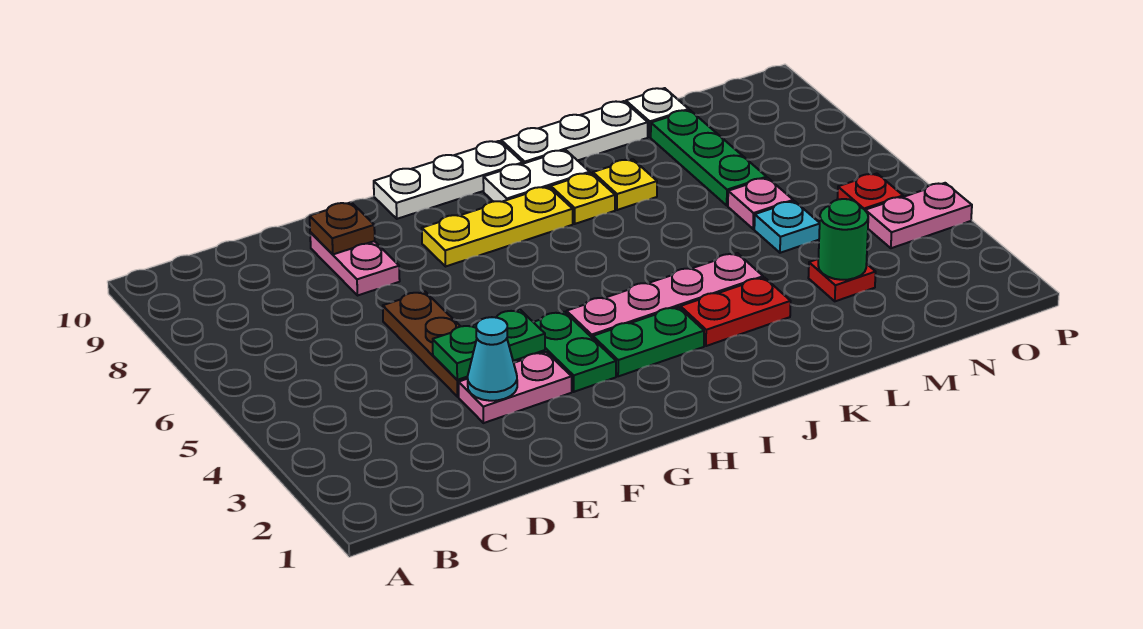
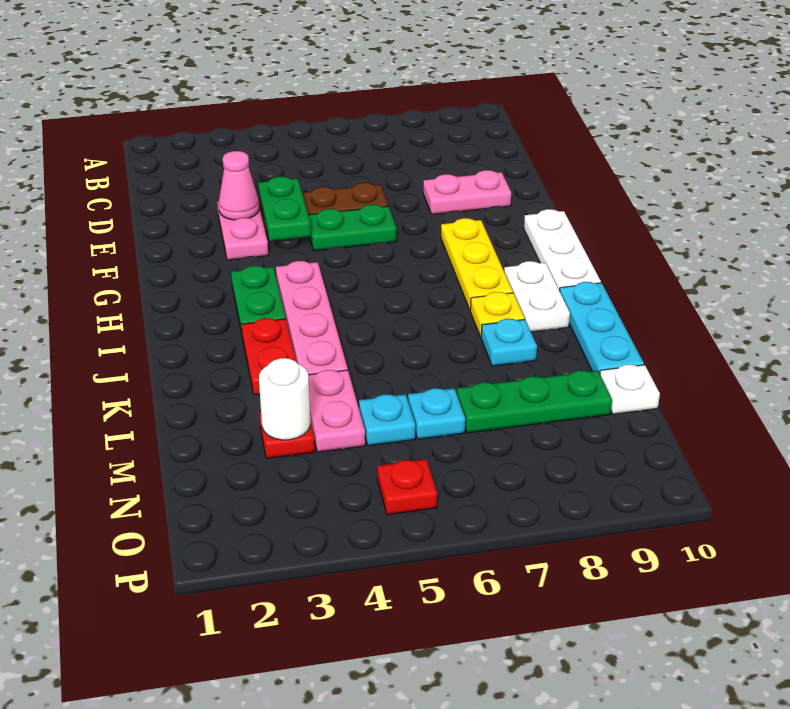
cyan cone E3 level 2 -> pink cone E3 level 2
brown plate E9 level 2 -> none
green plate G3:G4 level 1 -> green plate F5:F6 level 1
white plate J10:L10 level 1 -> cyan plate J10:L10 level 1
yellow plate K8 level 1 -> cyan plate K8 level 1
green round brick M3 level 2 -> white round brick M3 level 2
pink plate M6 level 1 -> cyan plate M6 level 1
pink plate O4:P4 level 1 -> pink plate L4:M4 level 1

